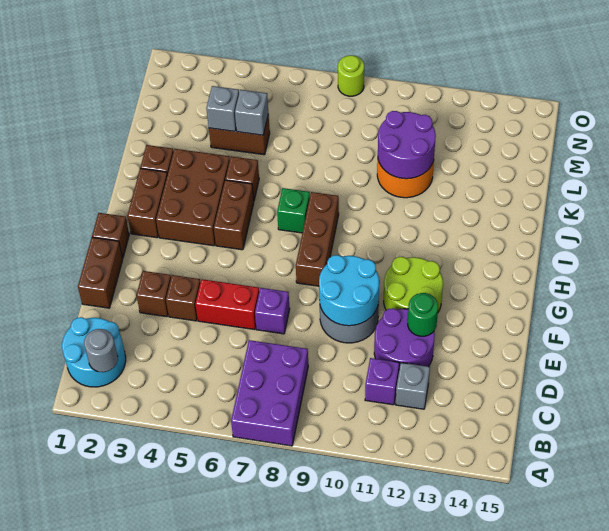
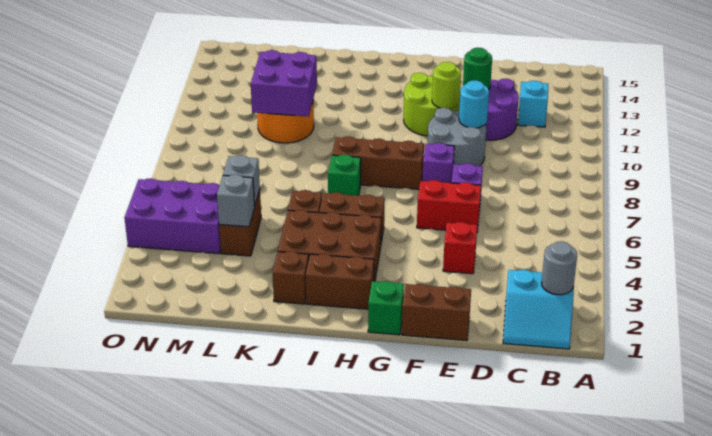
purple brick A7:C8 level 1 -> purple brick M4:O5 level 1
cyan round brick B1:C2 level 1 -> cyan slope B1:C2 level 1 top 2
purple brick C11 level 1 -> purple brick F8 level 1
grey brick C12 level 1 -> cyan brick C12 level 1
brown brick E3 level 1 -> none
brown brick E4 level 1 -> red brick E4 level 1
red brick E5:E6 level 1 -> red brick E6:F6 level 1
cyan round brick E9:F10 level 2 -> cyan round brick E10 level 2
brown brick G1 level 1 -> green brick G1 level 1
purple round brick K10:L11 level 2 -> purple brick K10:L11 level 2
lime round brick O8 level 1 -> lime round brick F11 level 2

